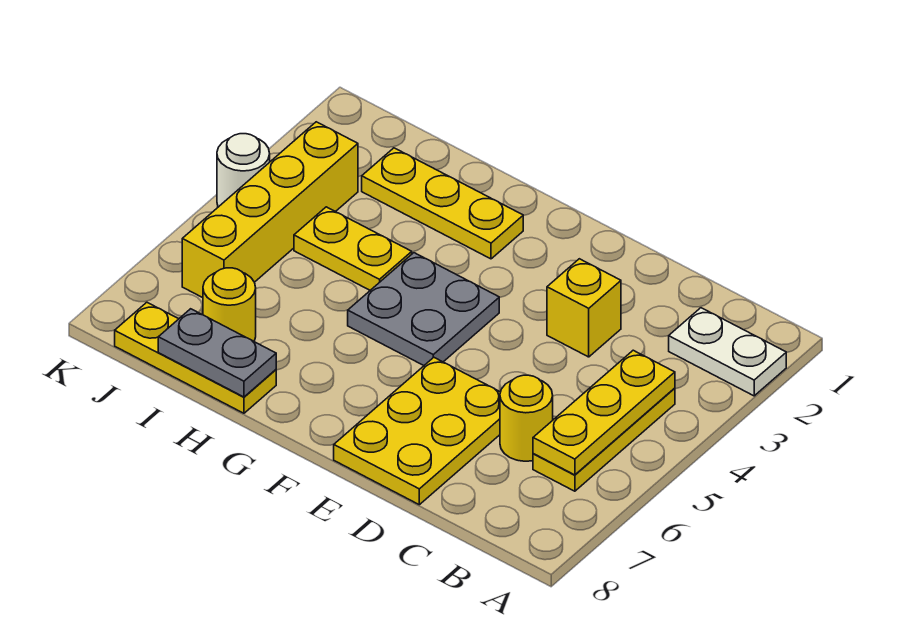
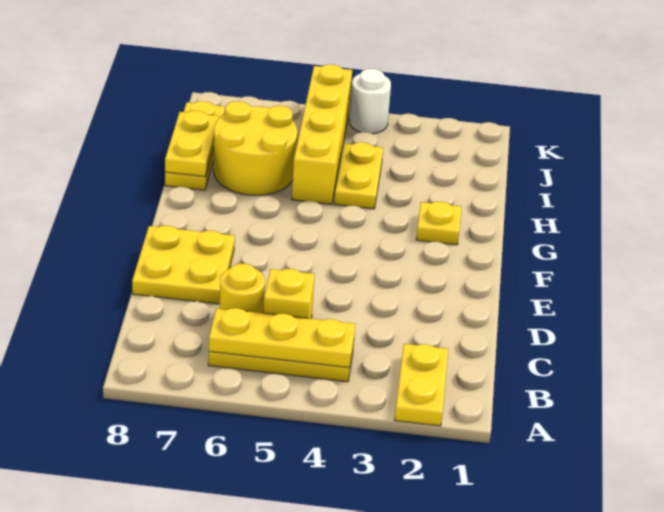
white plate A2:B2 level 1 -> yellow plate A2:B2 level 1
yellow brick D3 level 1 -> yellow brick C5 level 1
yellow plate D6:E8 level 1 -> yellow plate D7:E8 level 1
grey plate F4:G5 level 1 -> none
yellow plate G2:I2 level 1 -> yellow plate G2 level 1
grey plate H8:I8 level 2 -> yellow plate H8:I8 level 2
yellow round brick I7 level 1 -> yellow round brick H6:I7 level 1
yellow brick J3:J6 level 1 -> yellow brick H5:K5 level 1

